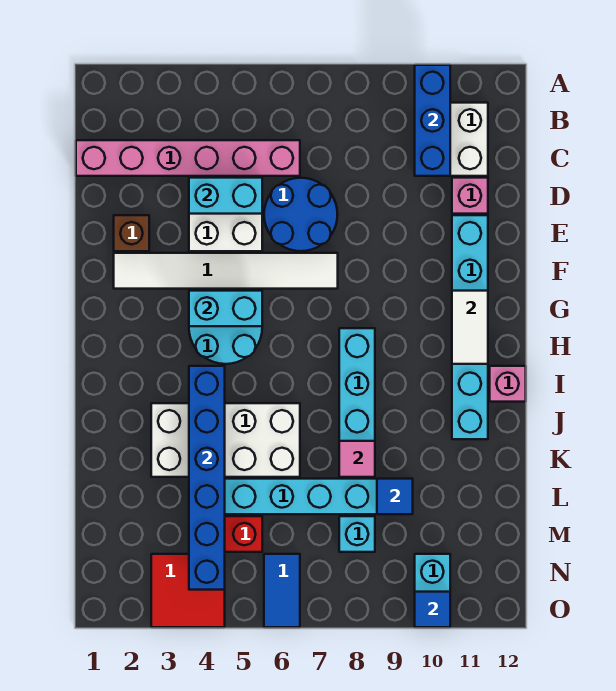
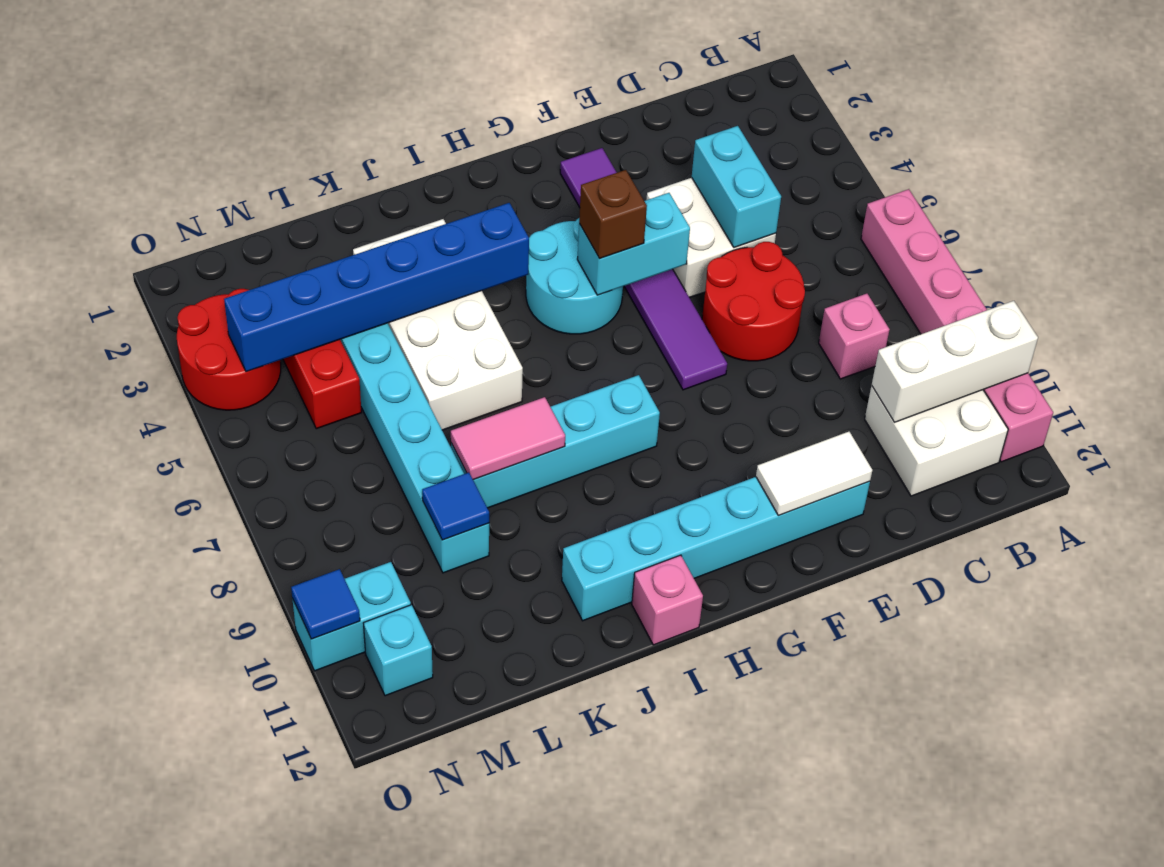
blue brick A10:C10 level 2 -> white brick A10:C10 level 2
pink brick C1:C6 level 1 -> pink brick A6:A11 level 1
blue round brick D6:E7 level 1 -> red round brick D6:E7 level 1
pink brick D11 level 1 -> pink brick C8 level 1
brown brick E2 level 1 -> brown brick G5 level 3
white tile F2:F7 level 1 -> purple tile F2:F7 level 1
cyan brick G4:G5 level 2 -> cyan brick F5:G5 level 2
white tile G11:H11 level 2 -> white tile E11:F11 level 2
pink tile K8 level 2 -> pink tile J8:K8 level 2
cyan brick M8 level 1 -> cyan brick N11 level 1
red tile N3:O4 level 1 -> red round brick N3:O4 level 1
blue tile N6:O6 level 1 -> none

